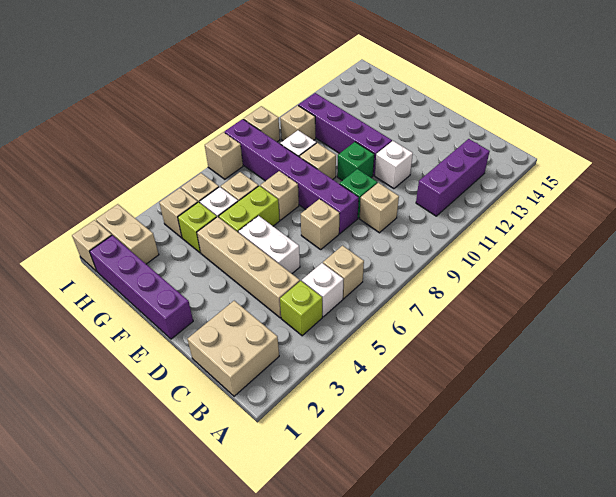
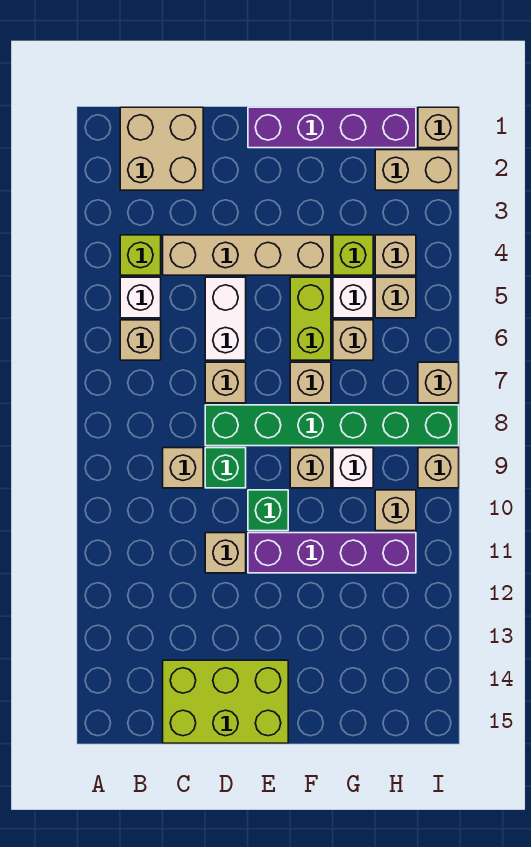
purple brick B11:B13 level 1 -> none
none -> lime brick C14:E15 level 1
white brick D5:E5 level 1 -> white brick D5:D6 level 1
purple brick D8:I8 level 1 -> green brick D8:I8 level 1
white brick D11 level 1 -> tan brick D11 level 1

